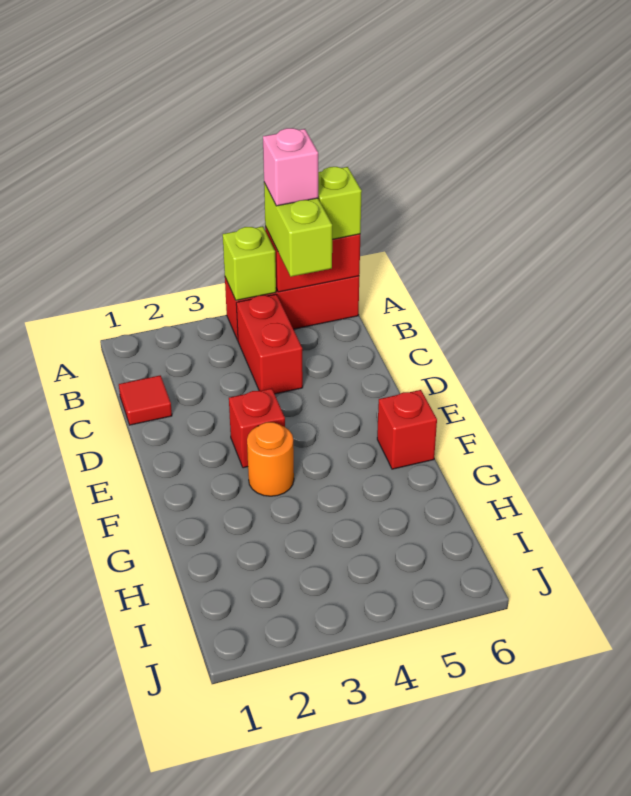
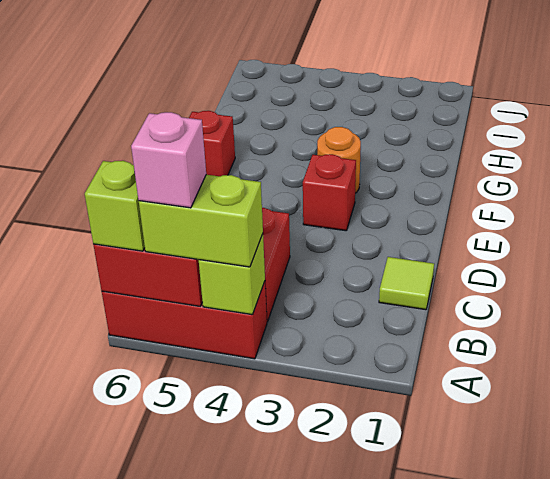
lime brick A5:B5 level 3 -> lime brick A4:A5 level 3
red tile C1 level 1 -> lime tile C1 level 1

